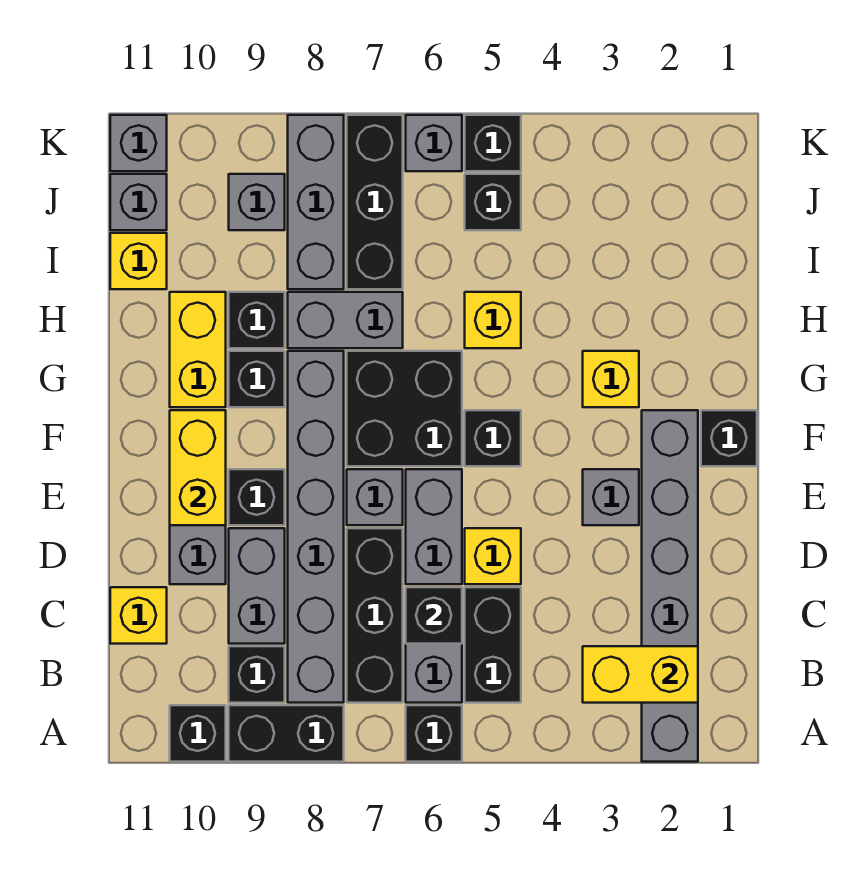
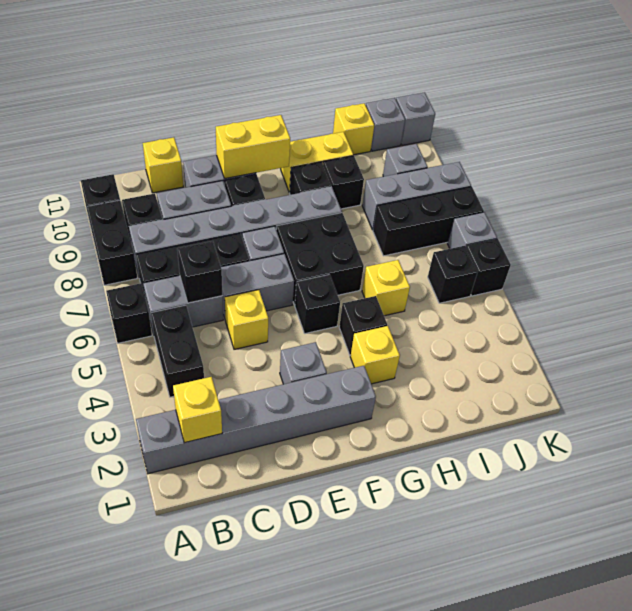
yellow brick B2:B3 level 2 -> yellow brick B2 level 2
black brick B5:C5 level 1 -> black brick B4:B5 level 1
black brick F1 level 1 -> black brick G4 level 1
grey brick H7:H8 level 1 -> none

